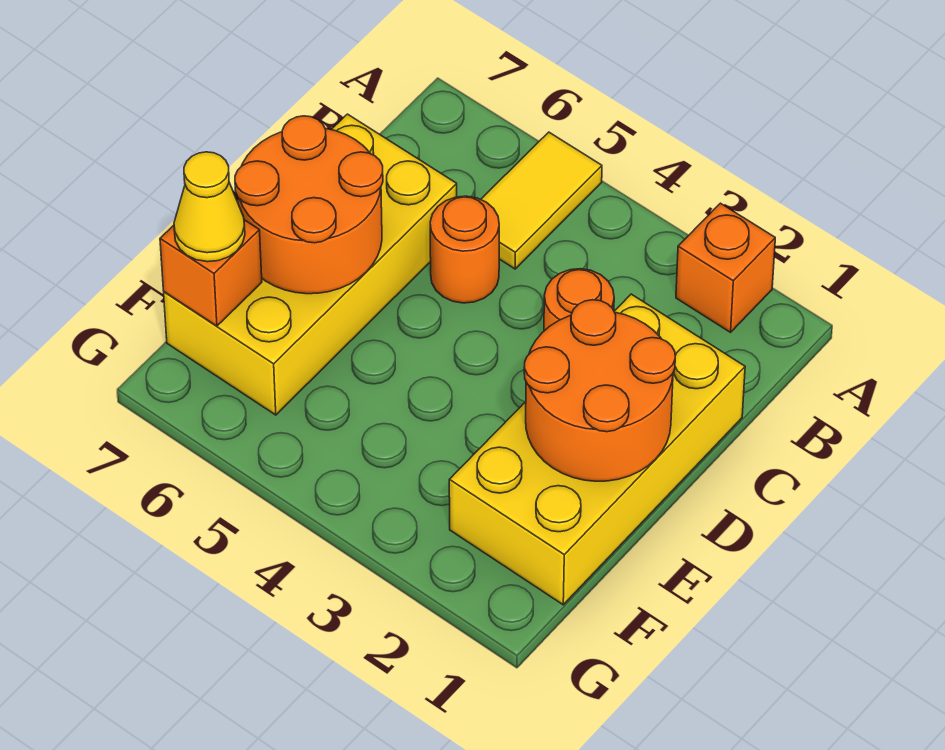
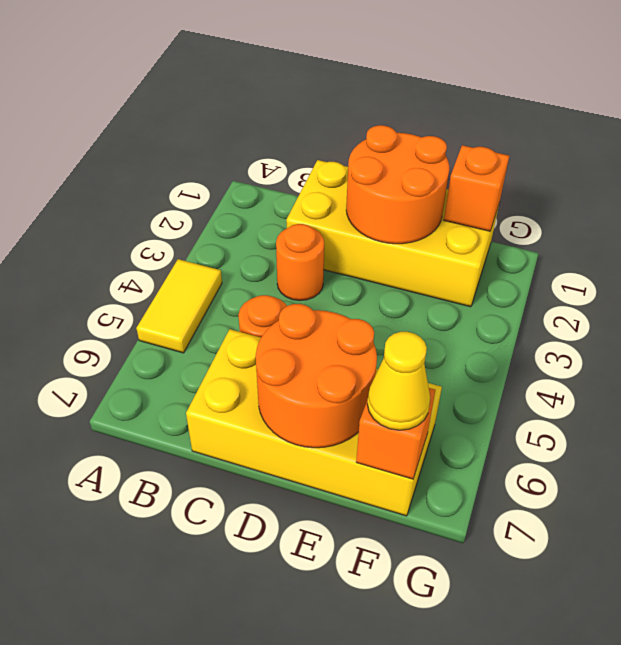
orange brick A2 level 1 -> orange brick F1 level 2
yellow tile A5:B5 level 1 -> yellow tile A4:A5 level 1

